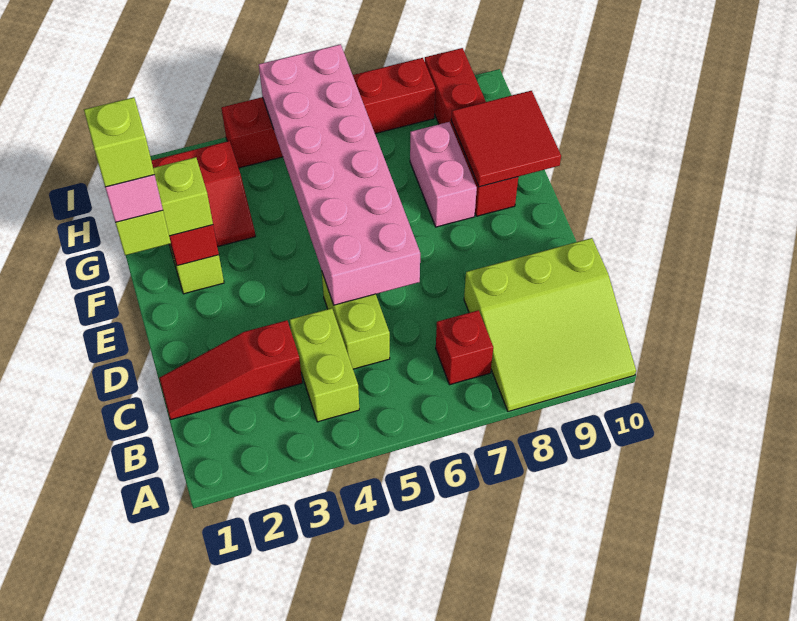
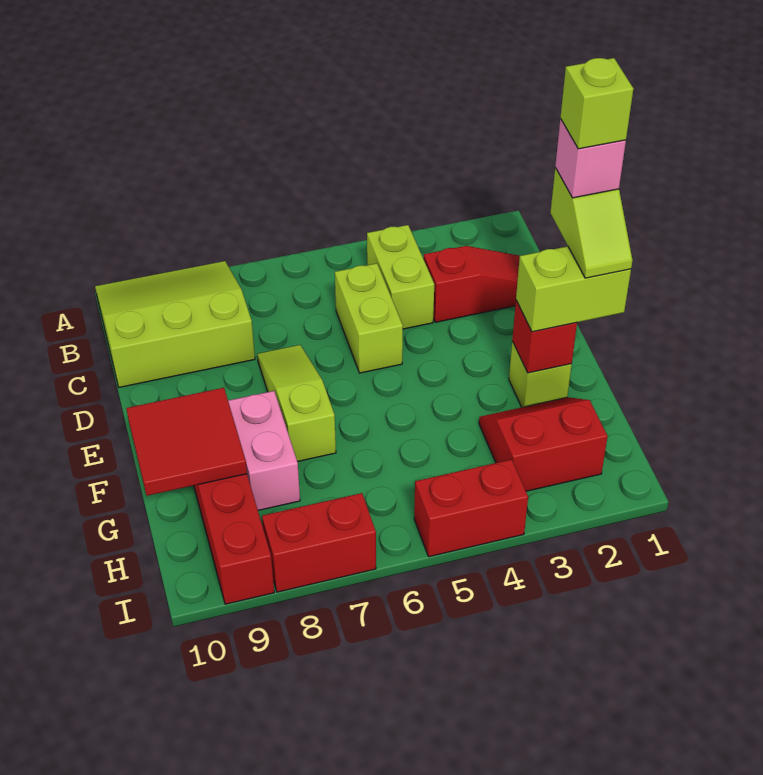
red brick B7 level 1 -> none
pink brick D5:I6 level 2 -> none
none -> lime slope D7:F7 level 1 top F

